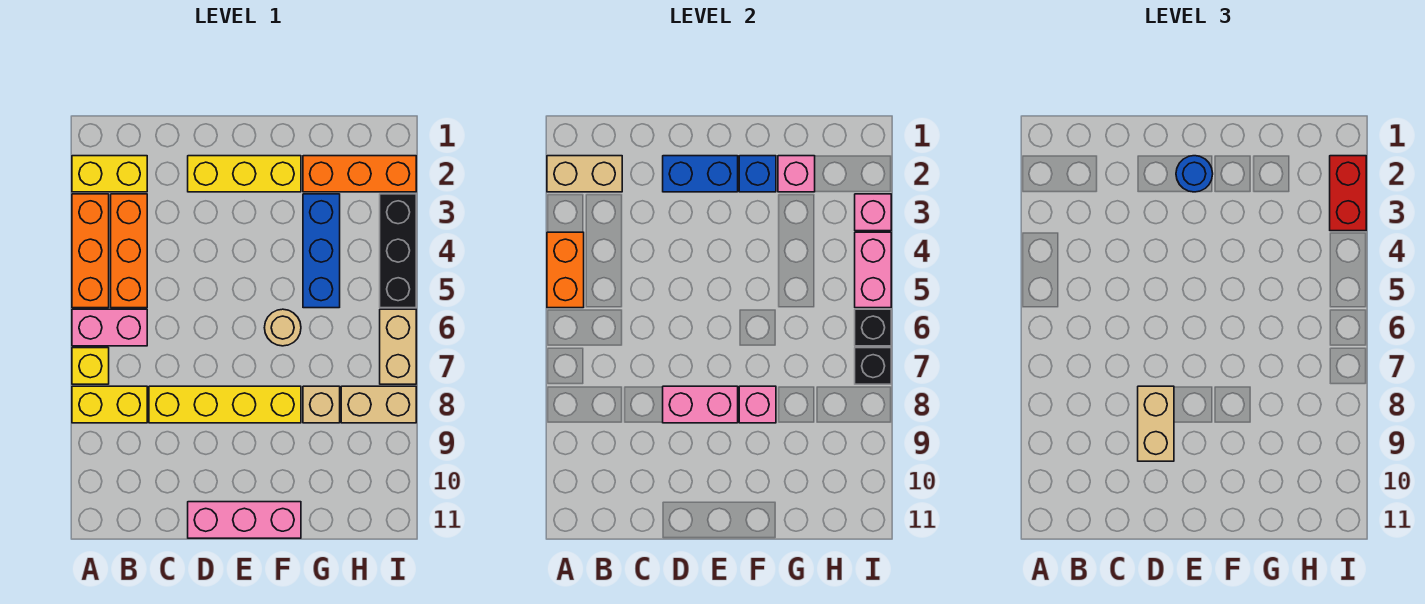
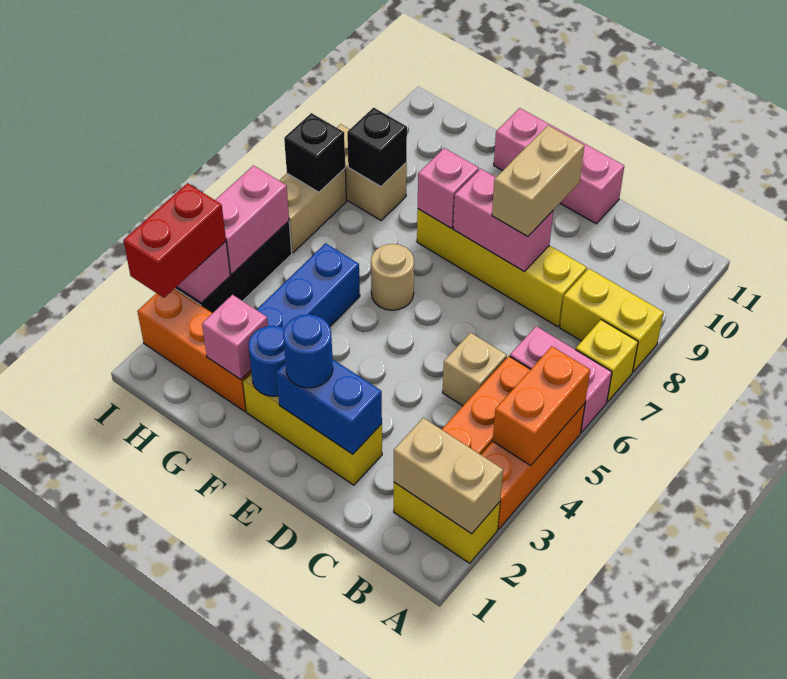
blue brick F2 level 2 -> blue round brick F2 level 2
tan brick G8 level 1 -> tan brick C5 level 1
black brick I6 level 2 -> black brick H8 level 2

